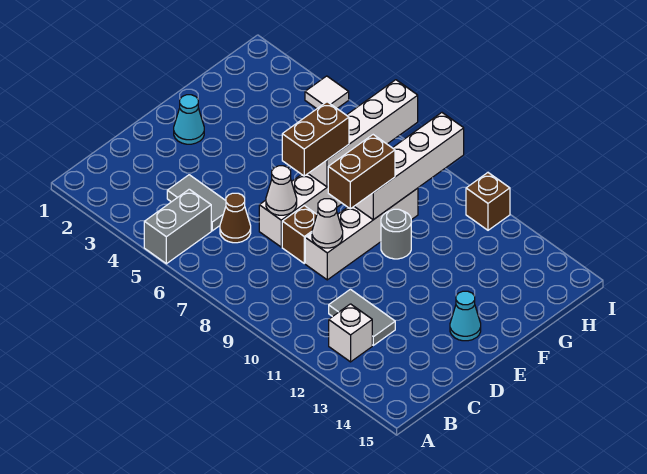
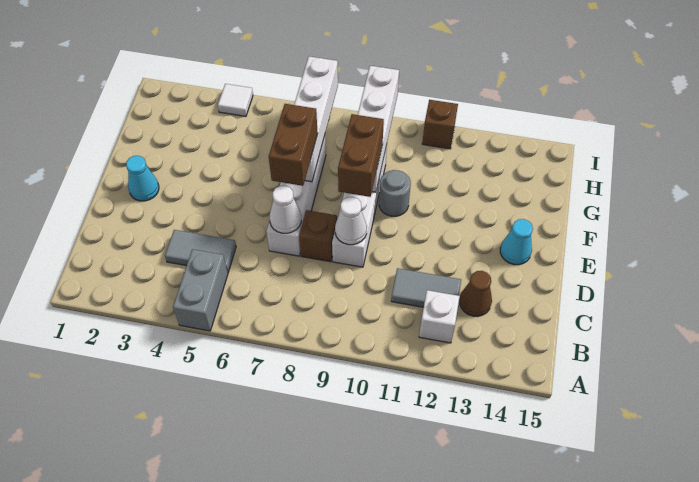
brown cone C6 level 1 -> brown cone C13 level 1

